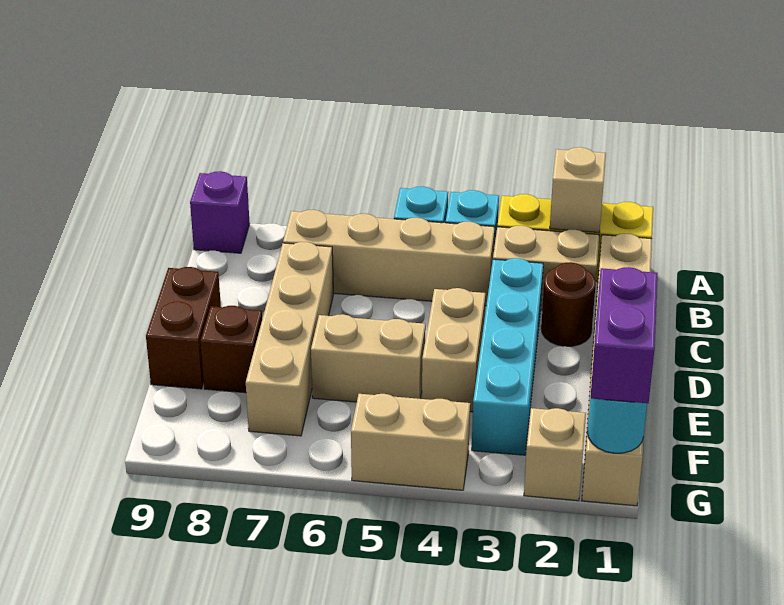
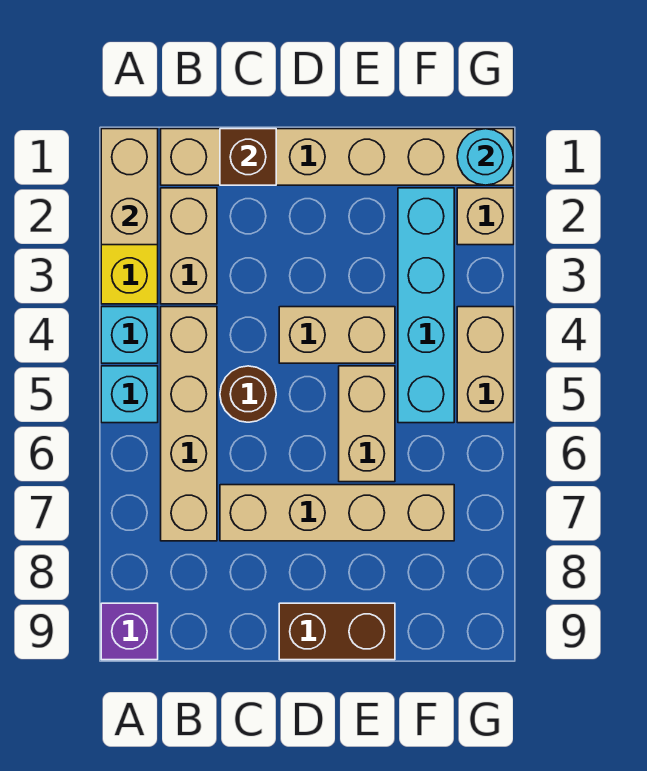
tan brick A2 level 2 -> tan brick A1:A2 level 2
brown round brick C2 level 1 -> brown round brick C5 level 1
cyan brick C3:F3 level 1 -> cyan brick F2:F5 level 1
brown brick E8 level 1 -> brown brick C1 level 2
purple brick F1:G1 level 3 -> none

